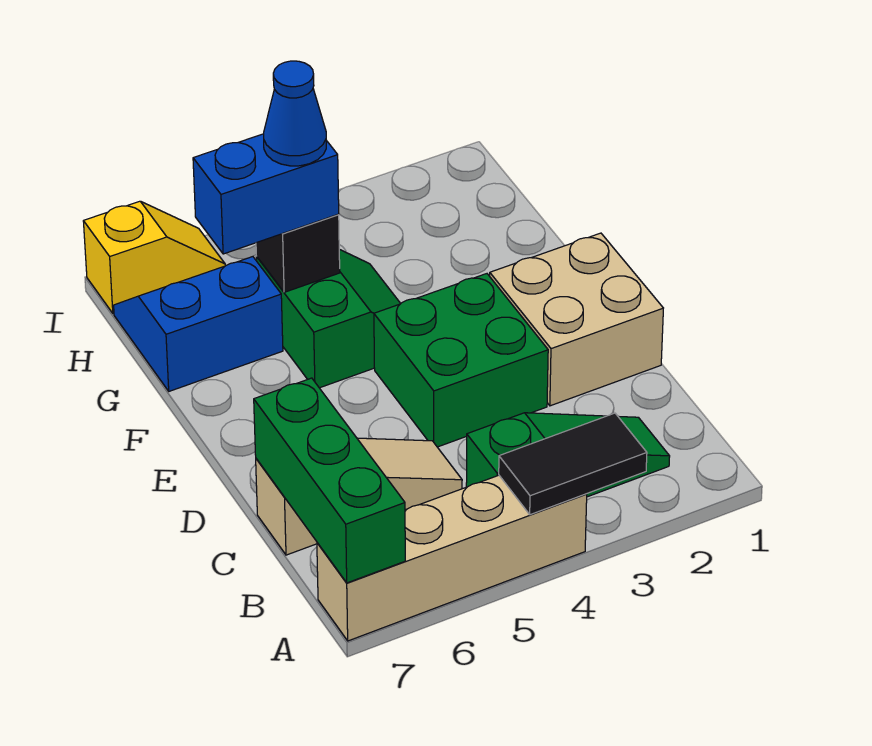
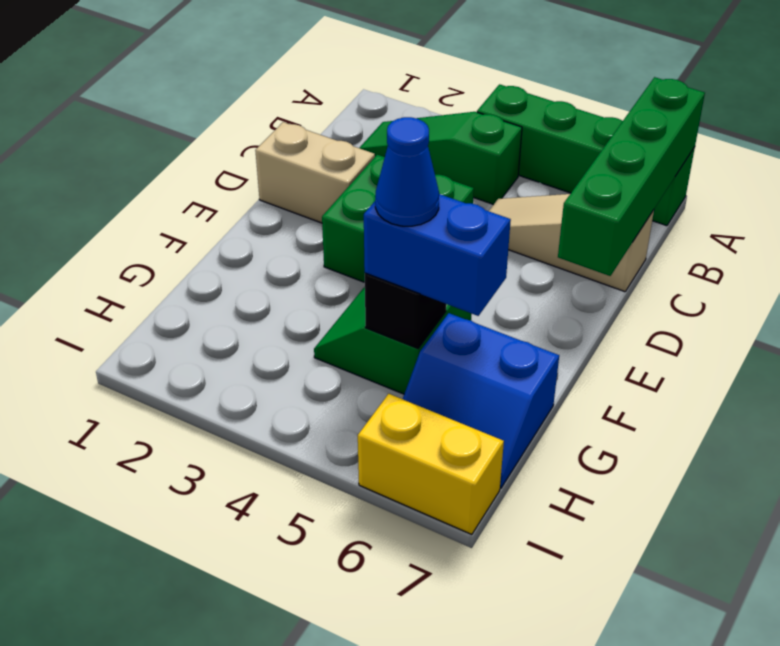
black tile A3:A4 level 2 -> none
tan brick A4:A7 level 1 -> green brick A4:A7 level 1
green brick A7:C7 level 2 -> green brick A7:D7 level 2
tan brick D1:E2 level 1 -> tan brick D1:D2 level 1
yellow slope I6:I7 level 1 top 7 -> yellow brick I6:I7 level 1

